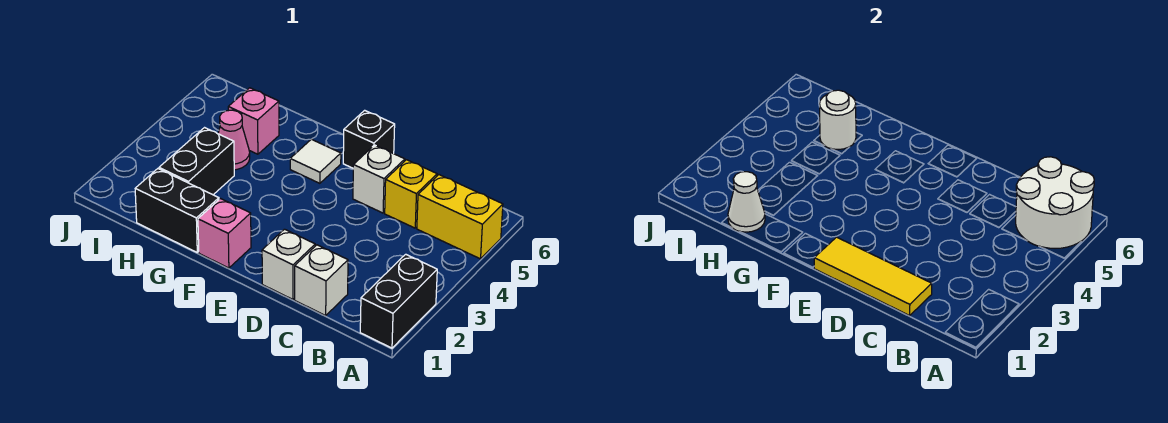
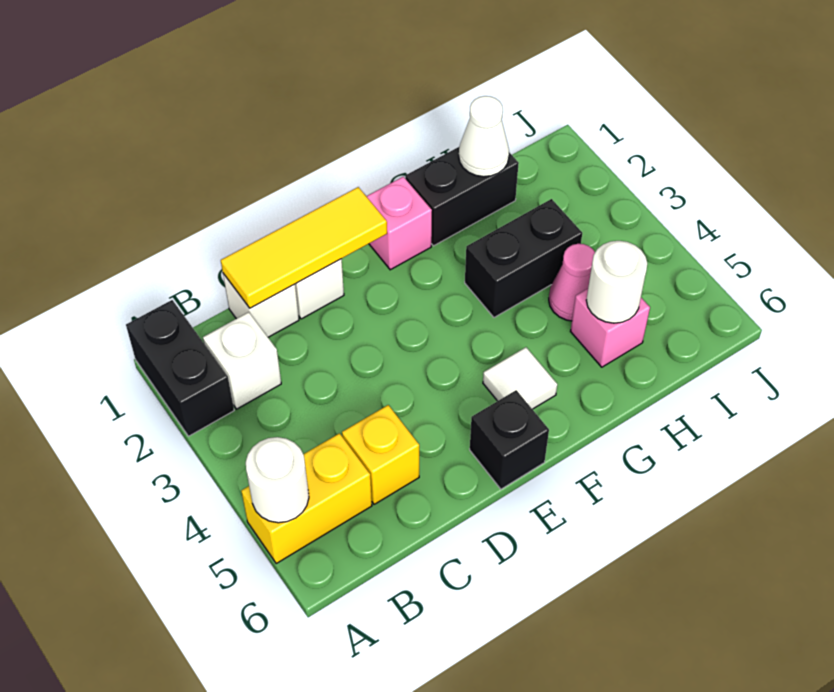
white round brick A5:B6 level 2 -> white round brick A5 level 2
white brick D5 level 1 -> white brick B2 level 1
black brick H2:H3 level 1 -> black brick G3:H3 level 1

